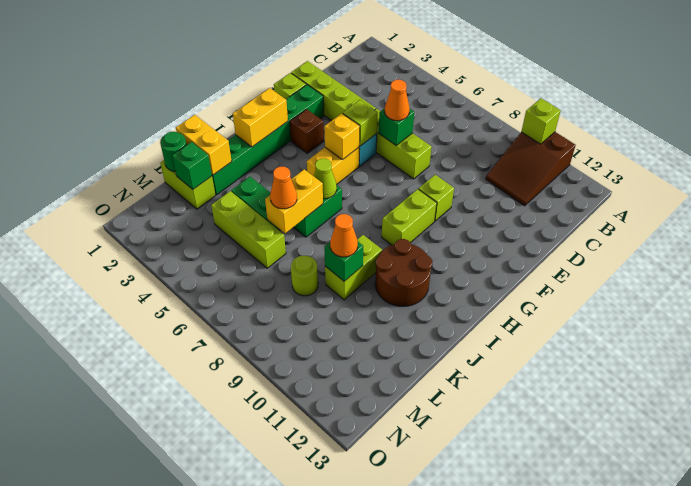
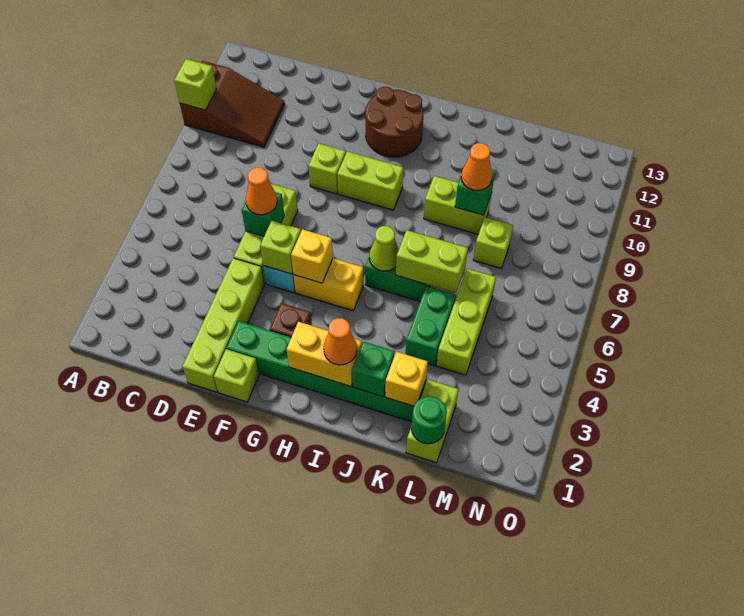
brown round brick I10:J11 level 1 -> brown round brick G11:H12 level 1
yellow brick J6:K6 level 2 -> lime brick J6:K6 level 2
yellow brick K1:K2 level 2 -> yellow brick K2 level 2
orange cone K6 level 3 -> orange cone I2 level 3
green brick L2 level 2 -> green brick J2 level 2
lime round brick L8 level 1 -> lime brick L8 level 1

